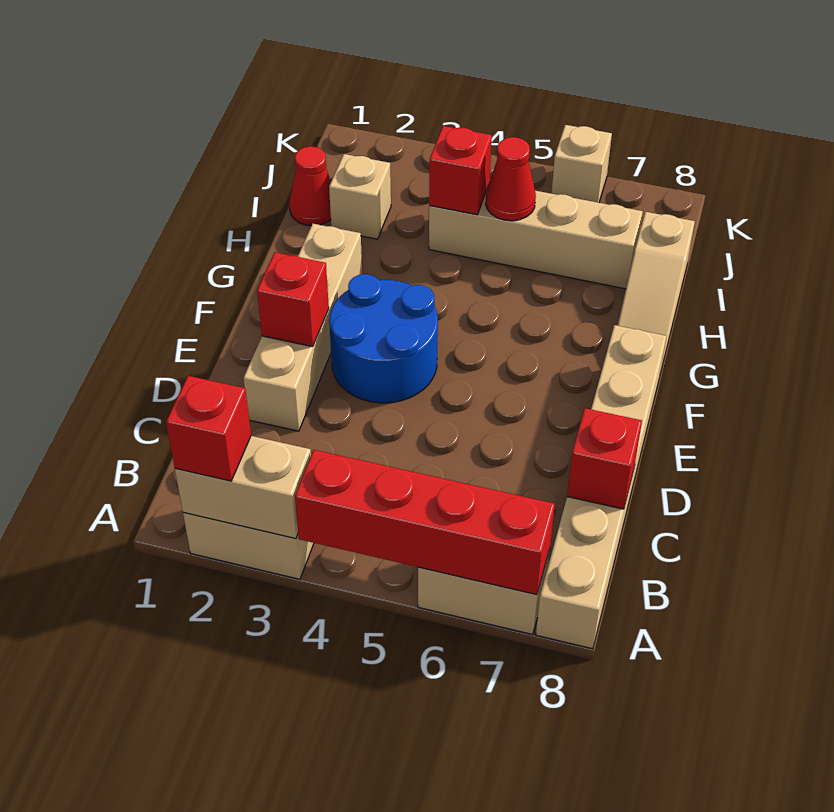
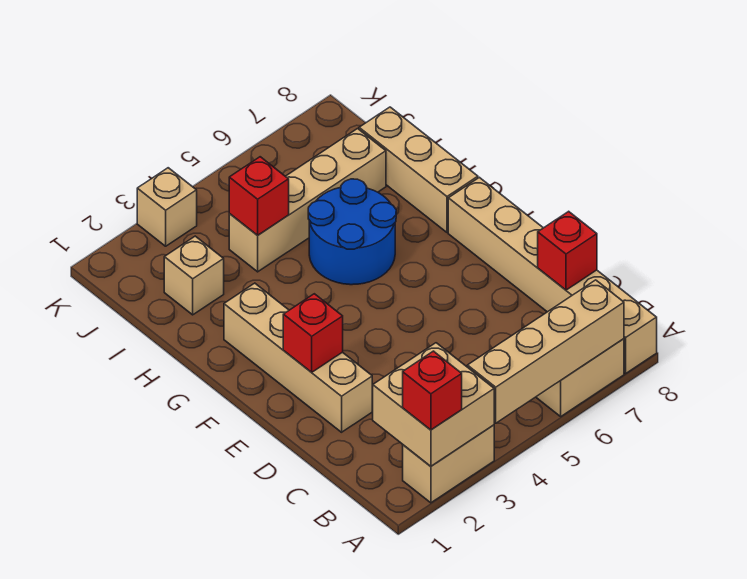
tan brick A2:A3 level 2 -> tan brick A2:B3 level 2
red brick A4:A7 level 2 -> tan brick A4:A7 level 2
blue round brick E3:F4 level 1 -> blue round brick G5:H6 level 1
tan slope G8:I8 level 1 top I -> tan brick G8:I8 level 1
red cone I1 level 1 -> none
red cone I5 level 2 -> none
tan brick K6 level 1 -> tan brick K3 level 1

